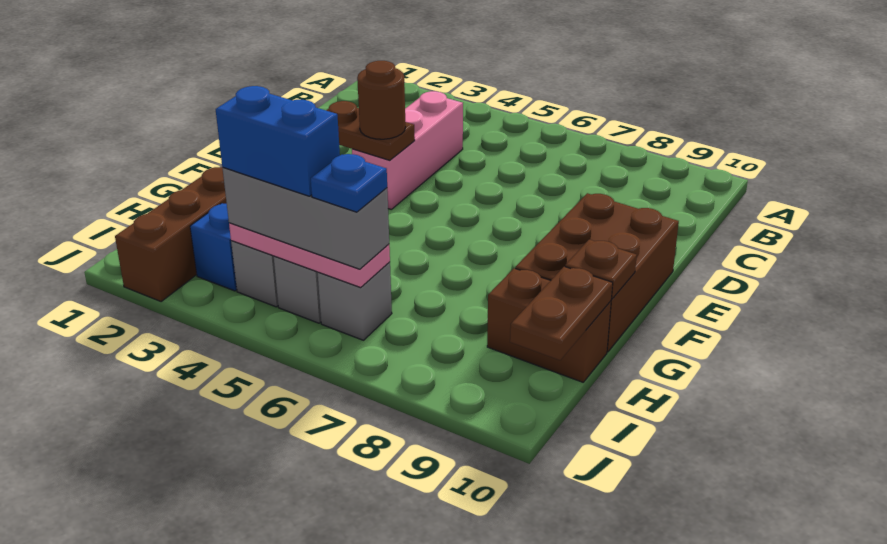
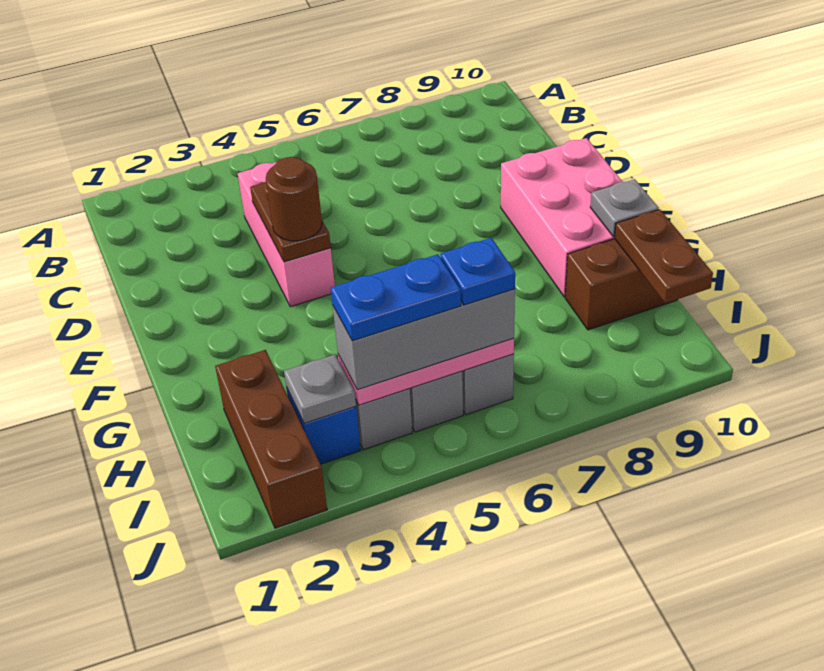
brown plate E3:E4 level 2 -> brown plate D4:E4 level 2
brown brick E9:G10 level 1 -> pink brick E9:G10 level 1
brown plate G10 level 2 -> grey plate G10 level 2
none -> grey plate I3 level 2
blue brick I4:I5 level 4 -> blue plate I4:I5 level 4

